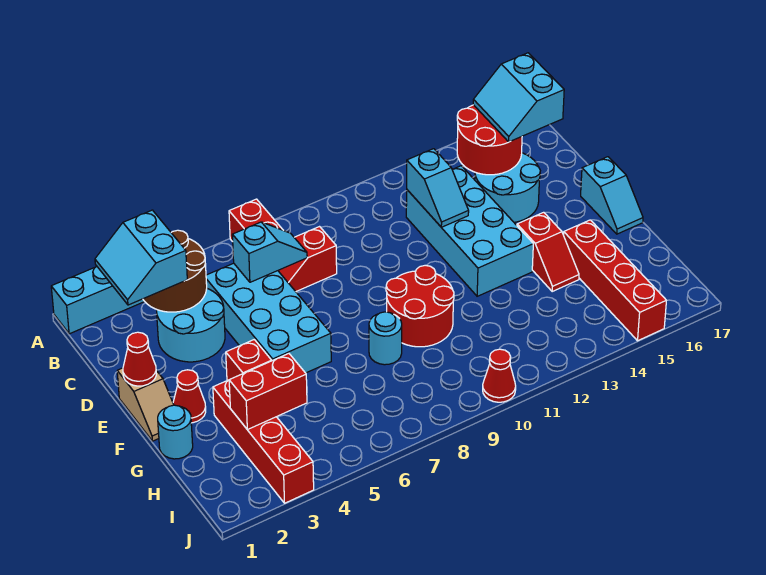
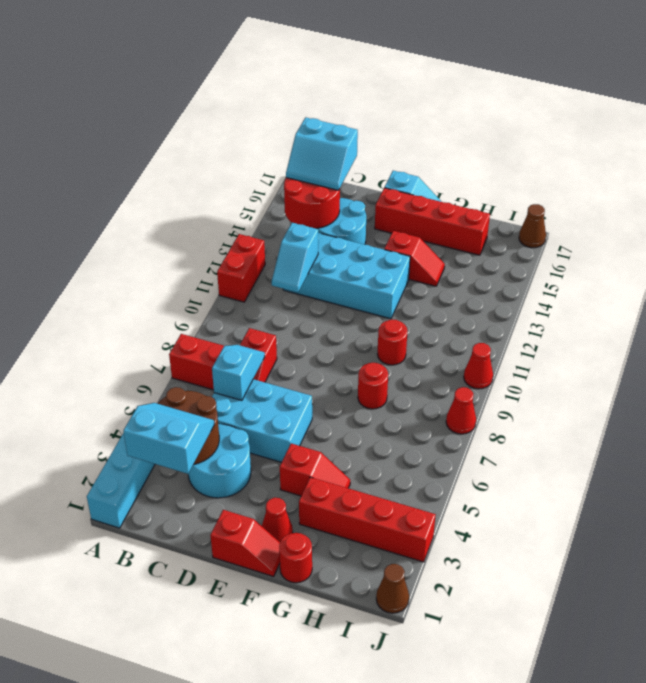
cyan slope B2:C3 level 3 top 3 -> cyan slope B2:C3 level 3 top 2
cyan brick C5:F6 level 1 -> cyan brick C5:E6 level 1
cyan slope C12:D12 level 2 top C -> cyan slope C11:C12 level 2 top 12
tan slope E1:F1 level 1 top E -> red slope E1:F1 level 1 top E
red cone E1 level 2 -> red cone J8 level 1
red round brick F9:G10 level 1 -> red round brick G10 level 1
cyan round brick G1 level 1 -> red round brick G1 level 1
cyan round brick G8 level 1 -> red round brick G8 level 1
red brick G15:J15 level 1 -> red brick E16:H16 level 1
red brick H3:H4 level 2 -> red brick A11:A12 level 1
none -> brown cone J1 level 1
none -> brown cone J17 level 1

